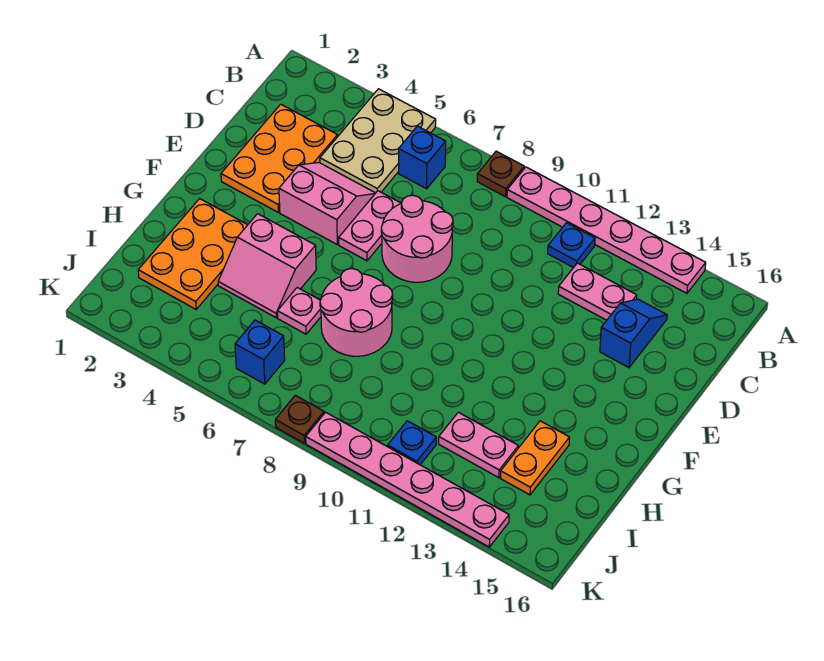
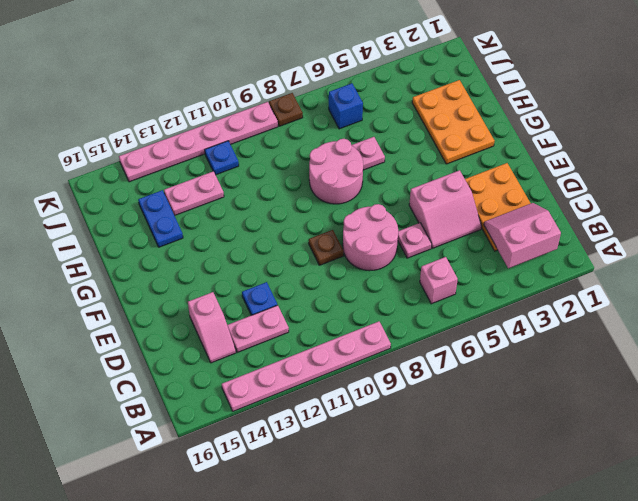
tan plate A4:C5 level 1 -> none
brown plate A8 level 1 -> brown plate E9 level 1
blue brick B6 level 1 -> pink brick B6 level 1
blue plate B11 level 1 -> blue plate D12 level 1
blue slope C14:D14 level 1 top D -> pink slope C14:D14 level 1 top D
pink plate D6:E6 level 1 -> pink plate D6 level 1
pink slope G4:H5 level 1 top G -> pink slope B2:C3 level 2 top B
orange plate H14:I14 level 1 -> blue plate H14:I14 level 1

